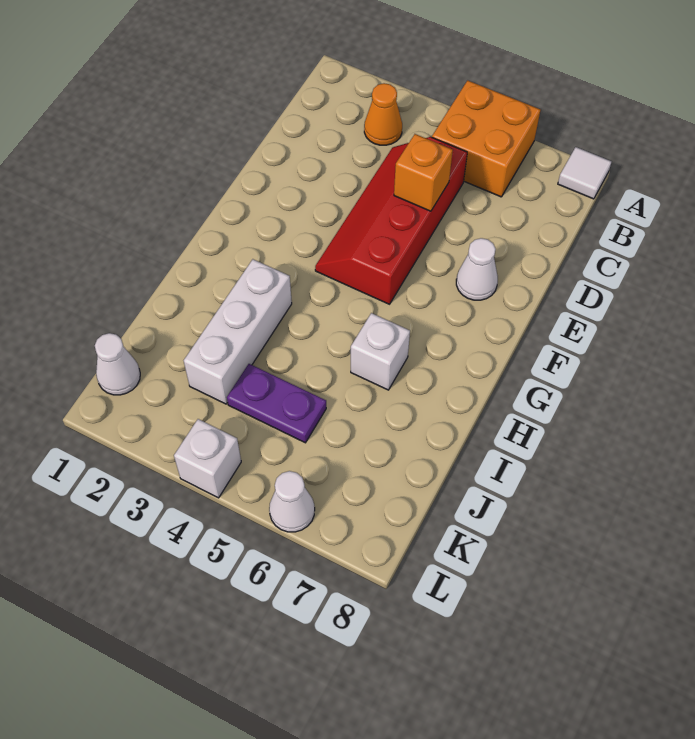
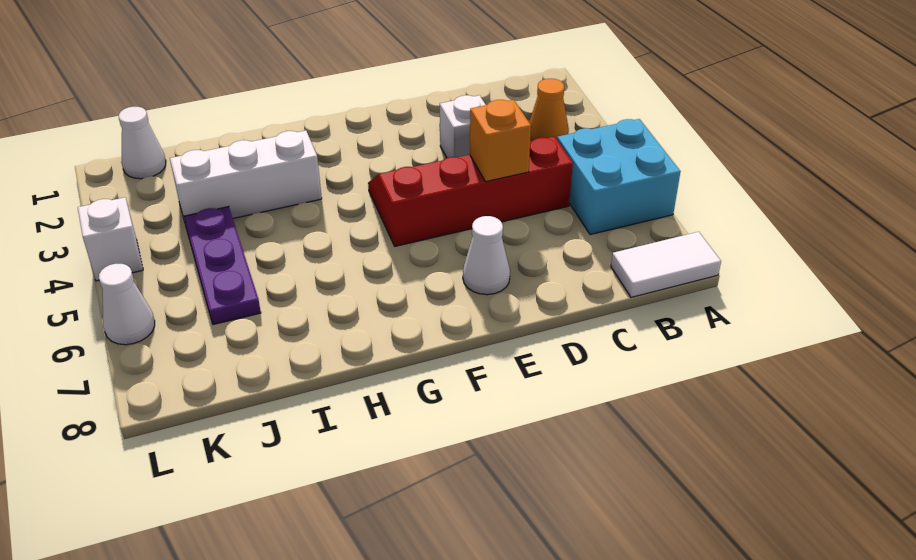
orange brick A5:B6 level 1 -> cyan brick A5:B6 level 1
white tile A8 level 1 -> white tile A8:B8 level 1
white brick H6 level 1 -> white brick D3 level 1
purple plate J4:J5 level 1 -> purple plate J4:J6 level 1

